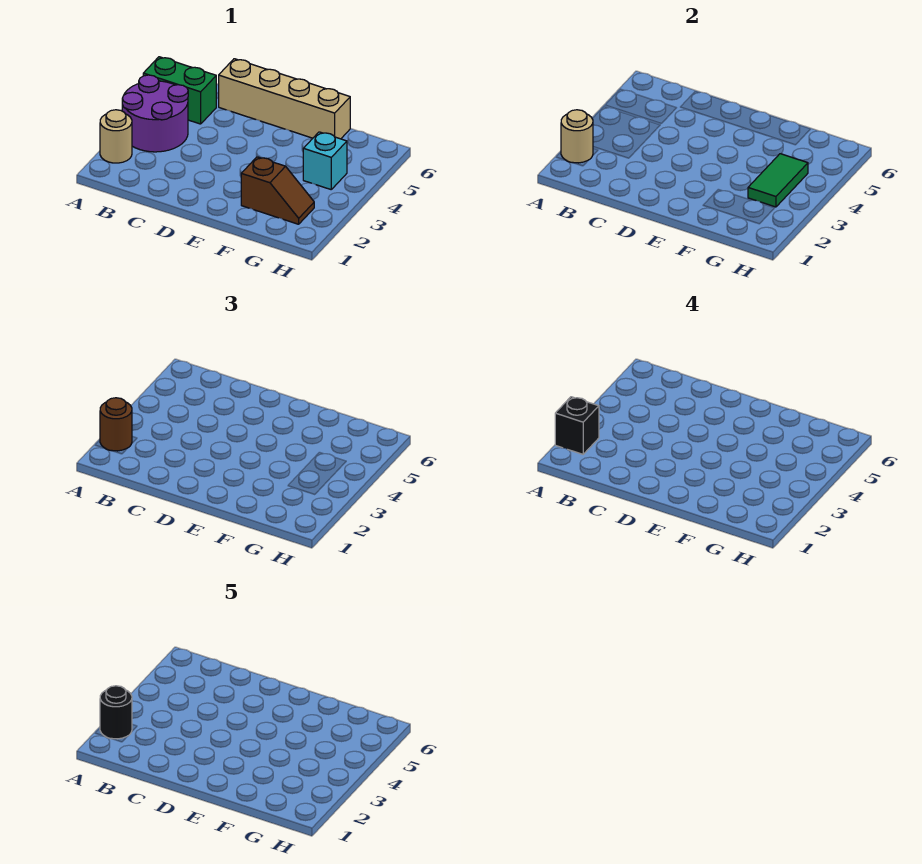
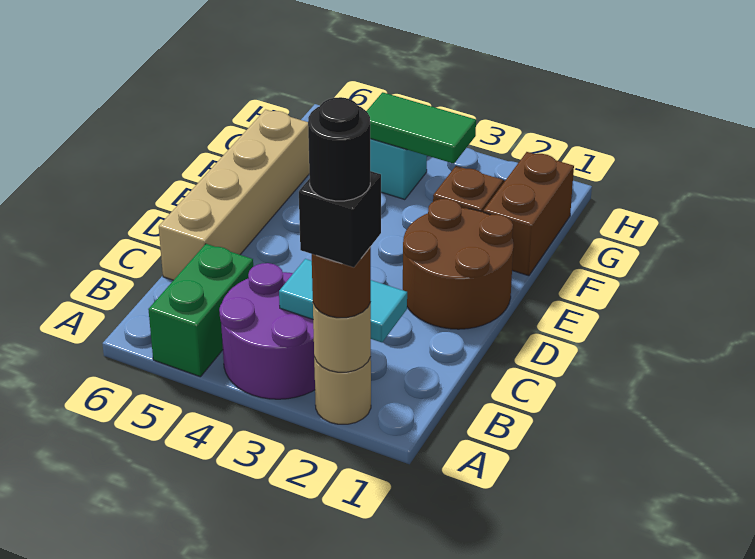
none -> cyan tile B2:B3 level 2
none -> brown round brick D1:E2 level 1
none -> brown brick F1:G1 level 1

